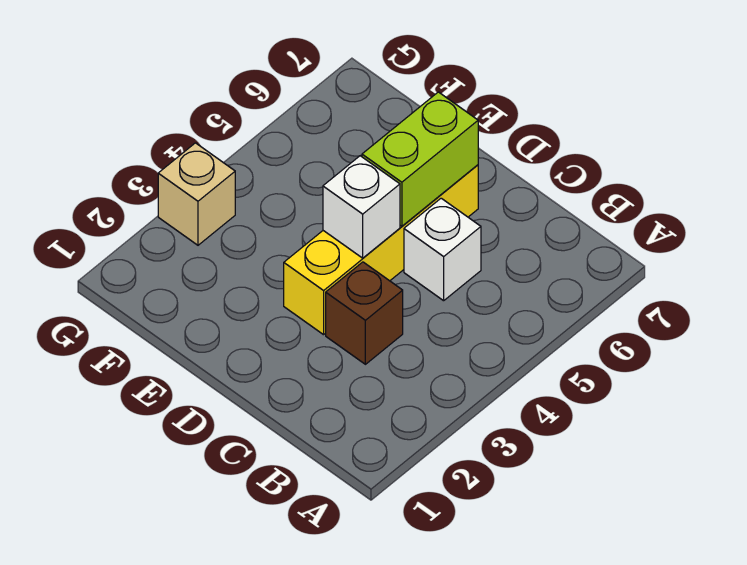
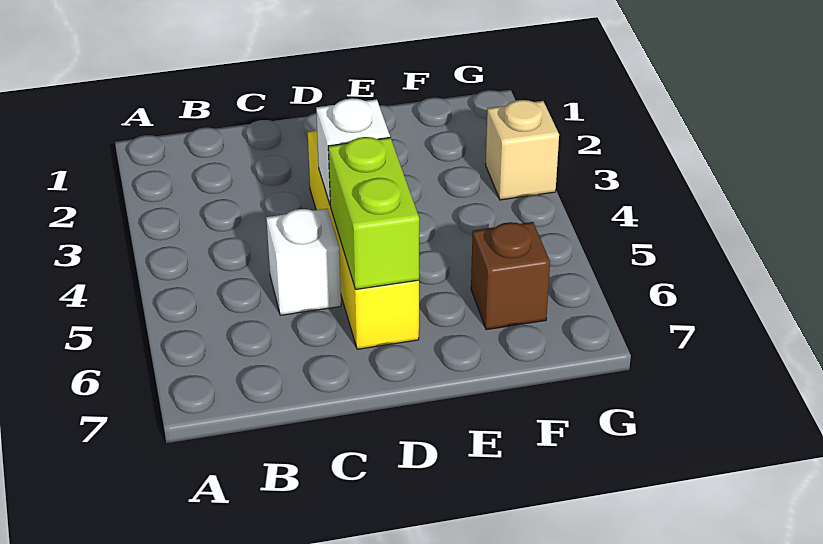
brown brick C3 level 1 -> brown brick F6 level 1

